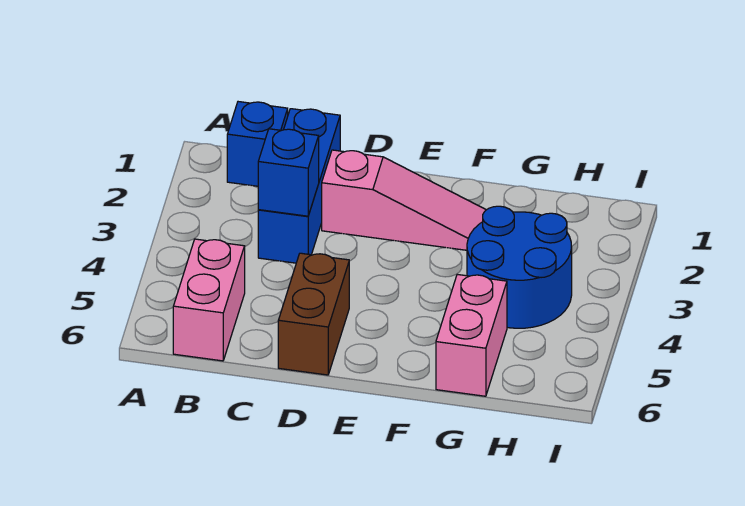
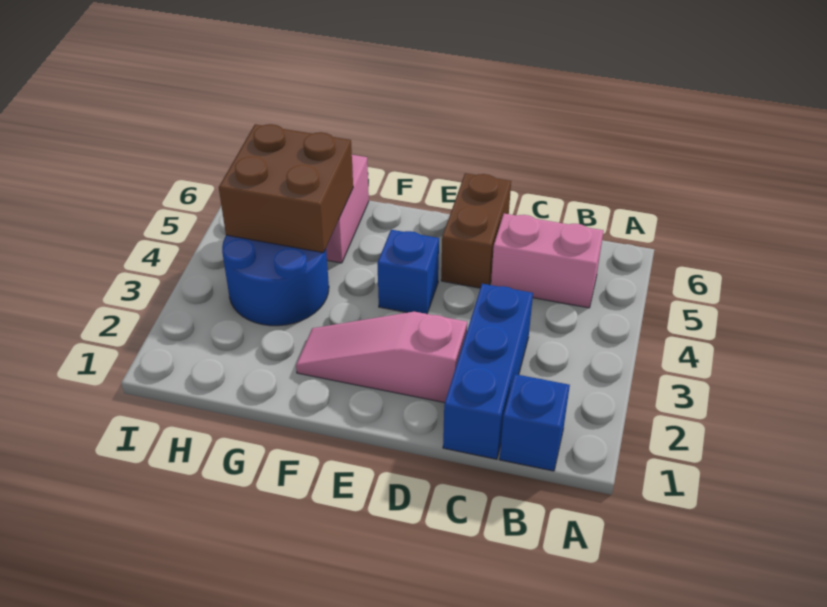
pink brick B5:B6 level 1 -> pink brick B5:C5 level 1
blue brick C3 level 2 -> blue brick E4 level 1
none -> brown brick G4:H5 level 2

